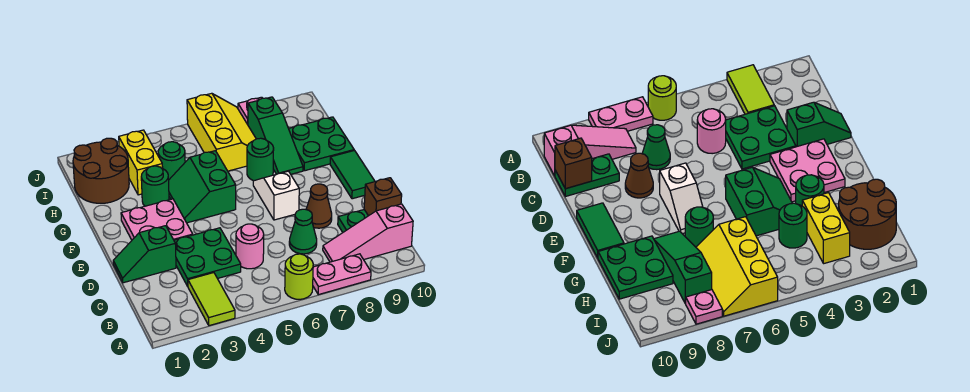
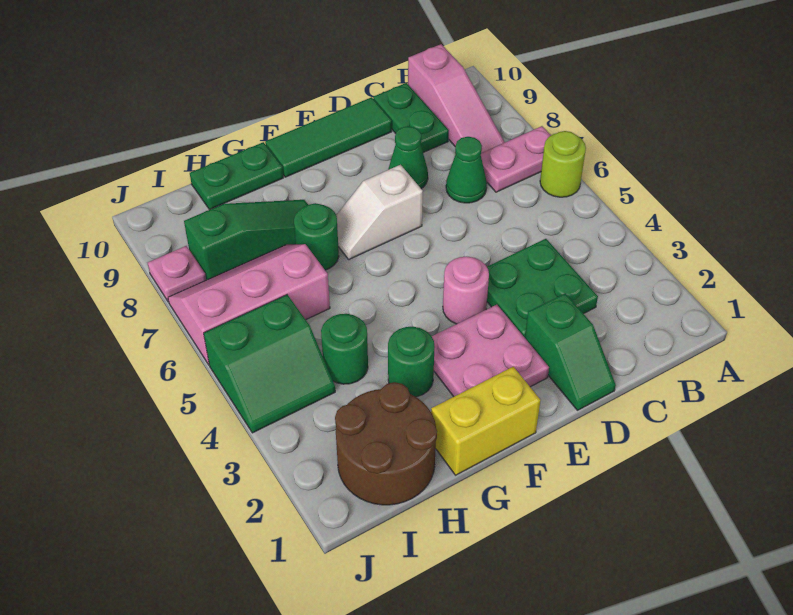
lime tile A3:B3 level 1 -> none
pink plate A7:A8 level 1 -> pink plate A7:B7 level 1
pink round brick C5 level 1 -> pink round brick E4 level 1
brown brick C10 level 2 -> none
brown cone D8 level 1 -> green cone D8 level 1
green tile E10:F10 level 1 -> green tile D10:F10 level 1
green slope F4:G5 level 1 top 5 -> green slope I4:J5 level 1 top 5
green plate G9:H10 level 1 -> green plate G10:H10 level 1
yellow brick H3:I3 level 1 -> yellow brick F1:G1 level 1
yellow slope H6:J7 level 1 top 6 -> pink slope H6:J7 level 1 top 6

